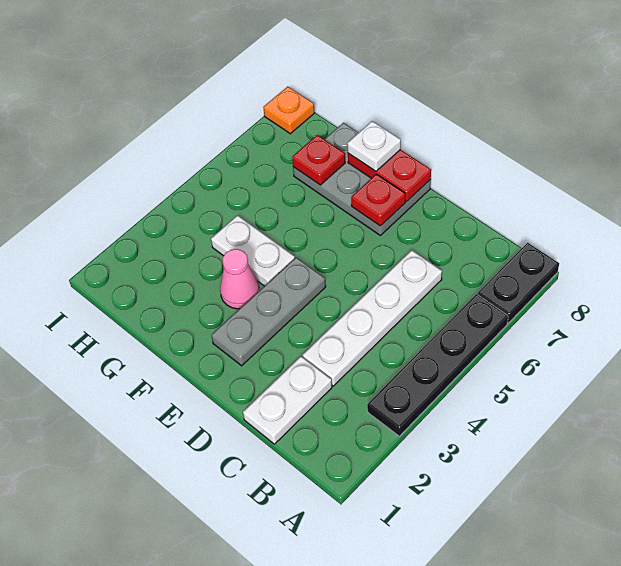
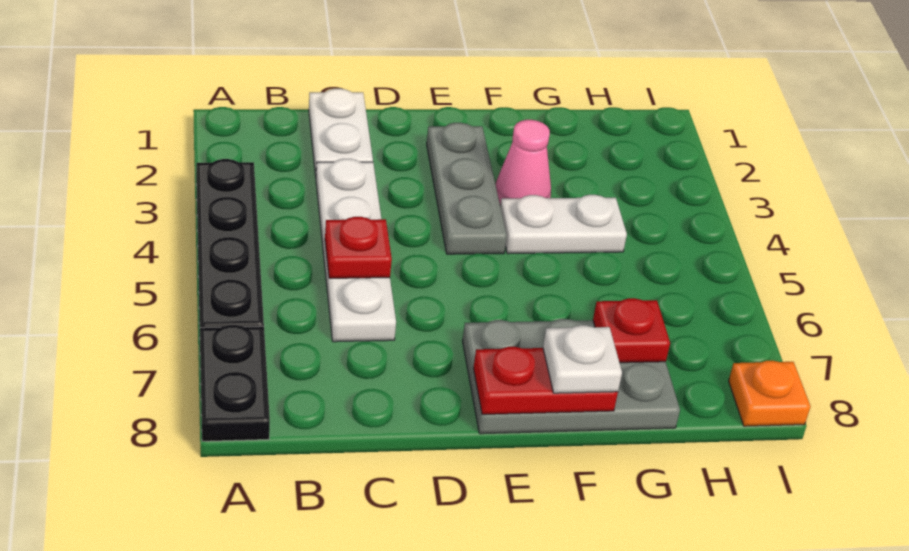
red plate E7 level 2 -> red plate C5 level 2

